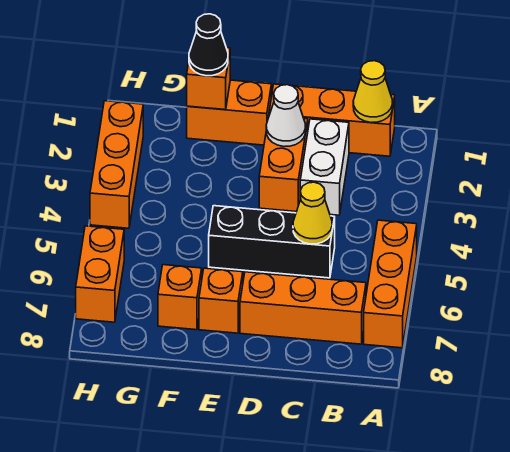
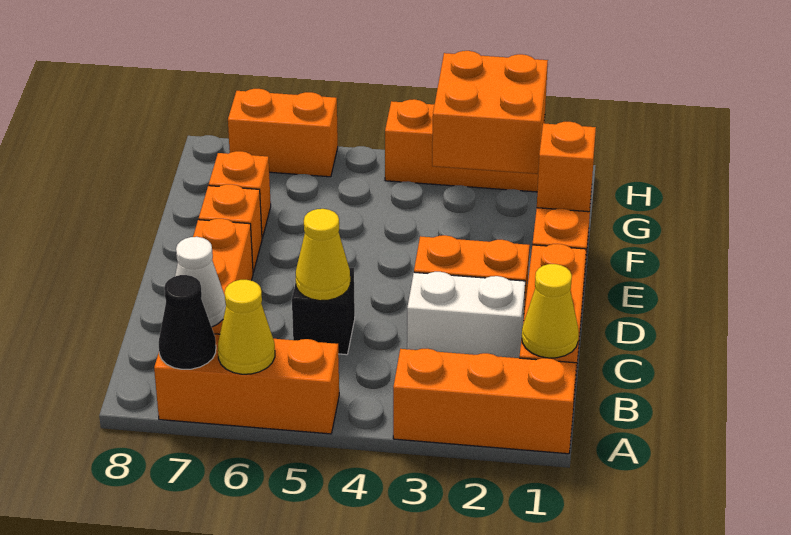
none -> orange brick A1:A3 level 1
none -> yellow cone A6 level 2
black brick C5:E5 level 1 -> black brick C5 level 1
white cone D2 level 2 -> white cone B7 level 2
black cone F1 level 3 -> black cone A7 level 2
none -> orange brick G2:H3 level 2

